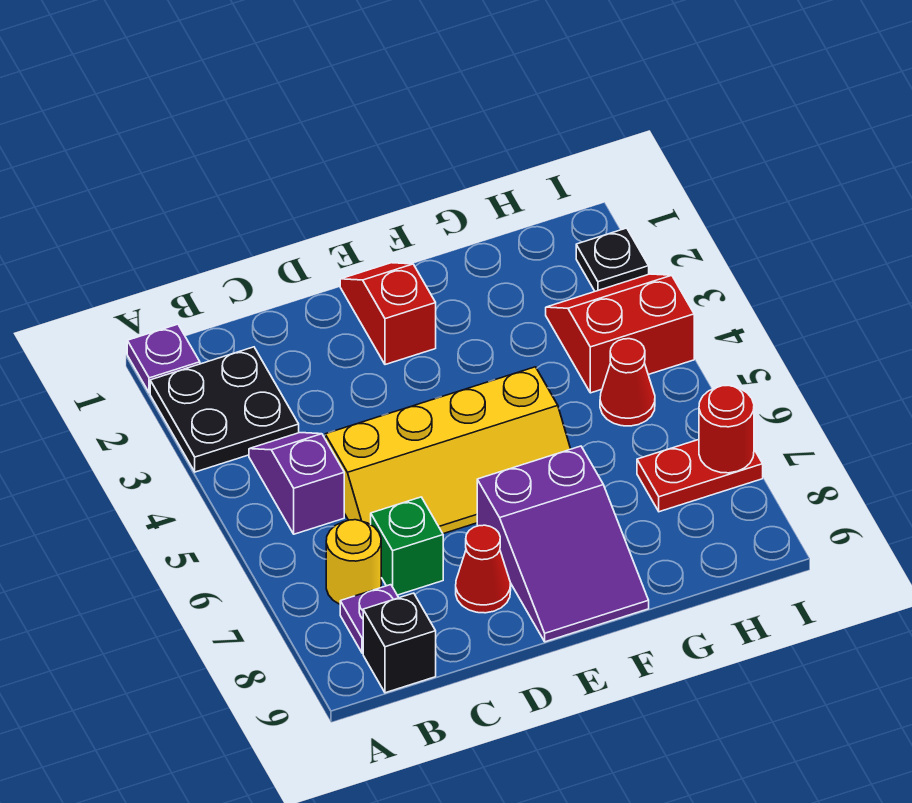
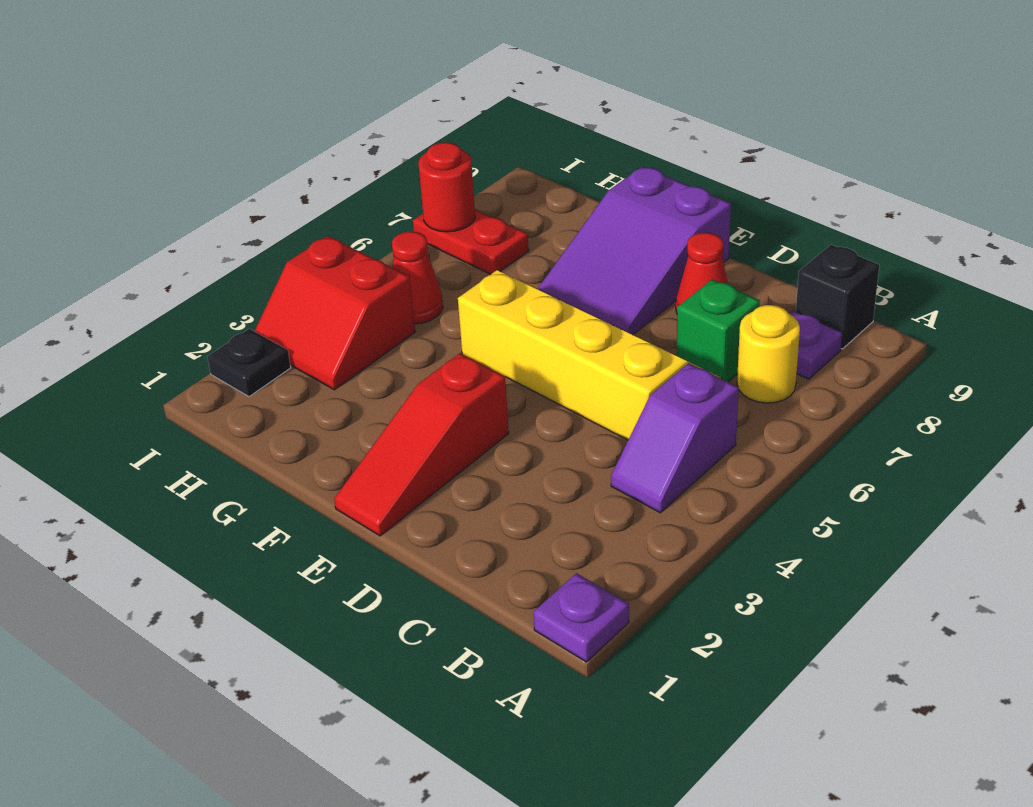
black plate A2:B3 level 1 -> none
red slope E1:E2 level 1 top 2 -> red slope E1:E3 level 1 top 3
purple slope E7:F9 level 1 top 7 -> purple slope E7:F9 level 1 top 9

